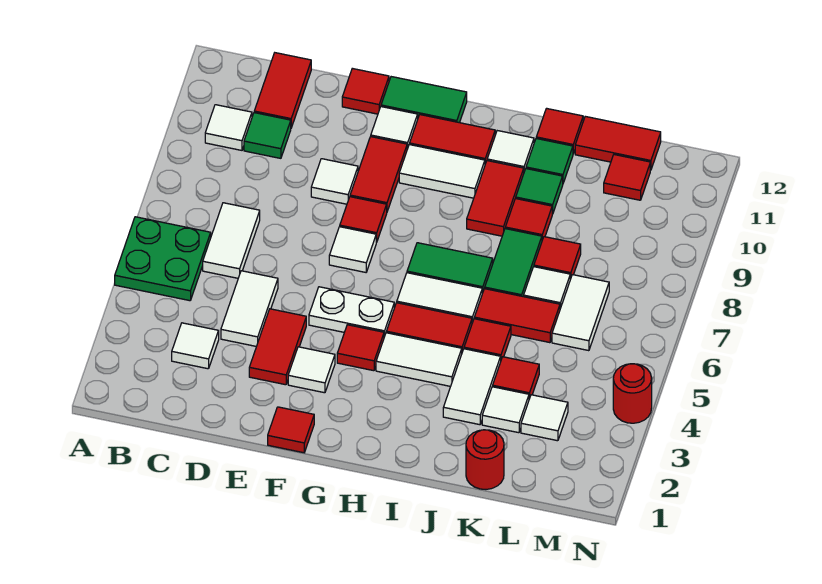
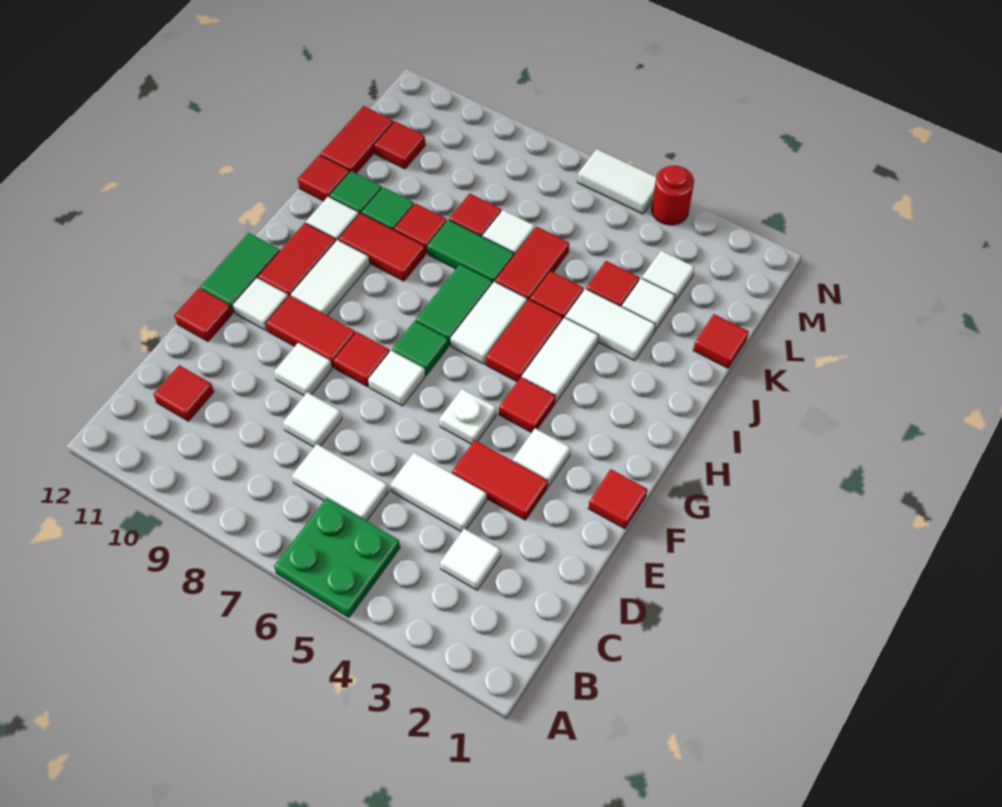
white tile B10 level 1 -> white tile D8 level 1
green tile C10 level 1 -> green tile G7 level 1
red tile C11:C12 level 1 -> red tile C11 level 1
white plate F5:G5 level 1 -> white plate F5 level 1
red round brick K1 level 1 -> red tile K1 level 1
white tile L6:L7 level 1 -> white tile N5:N6 level 1

